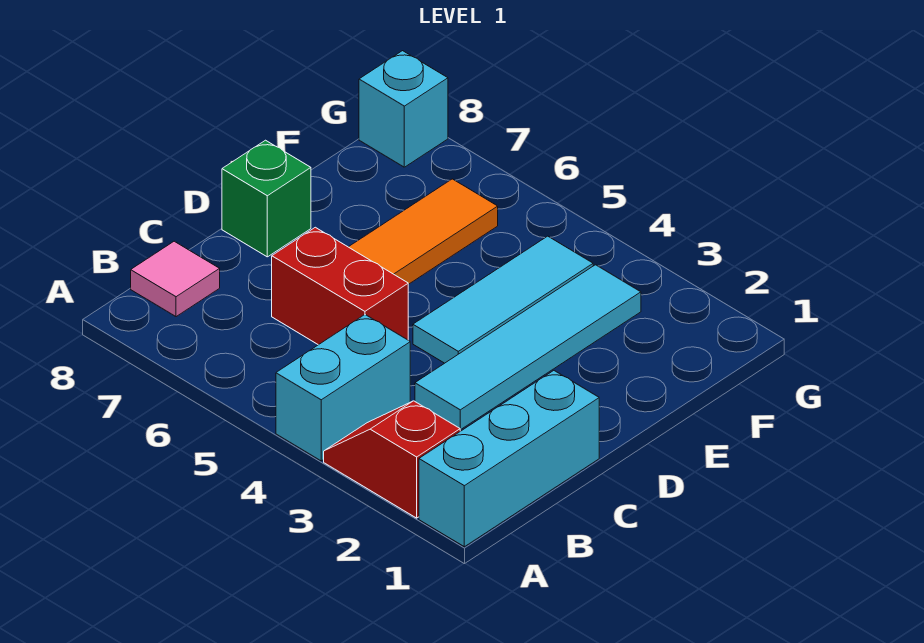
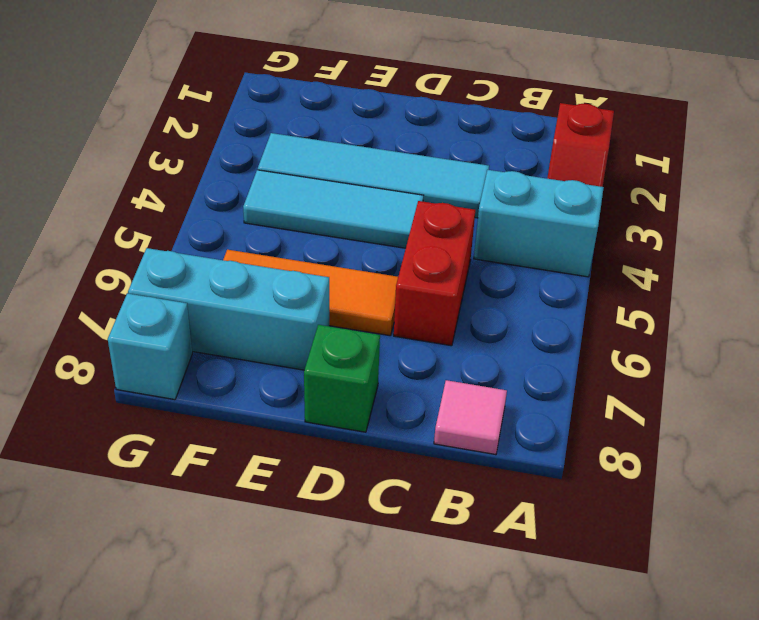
cyan brick A1:C1 level 1 -> cyan brick E7:G7 level 1

